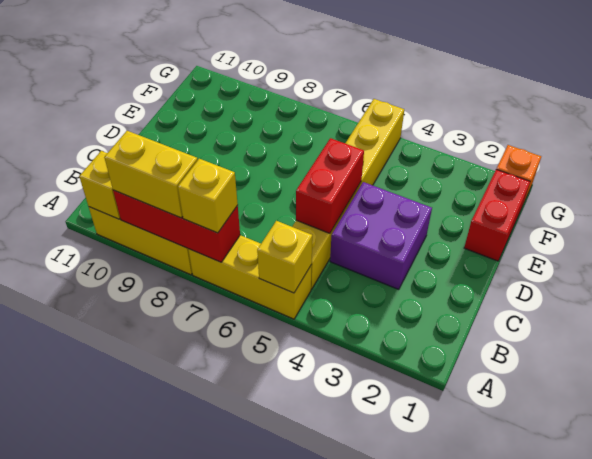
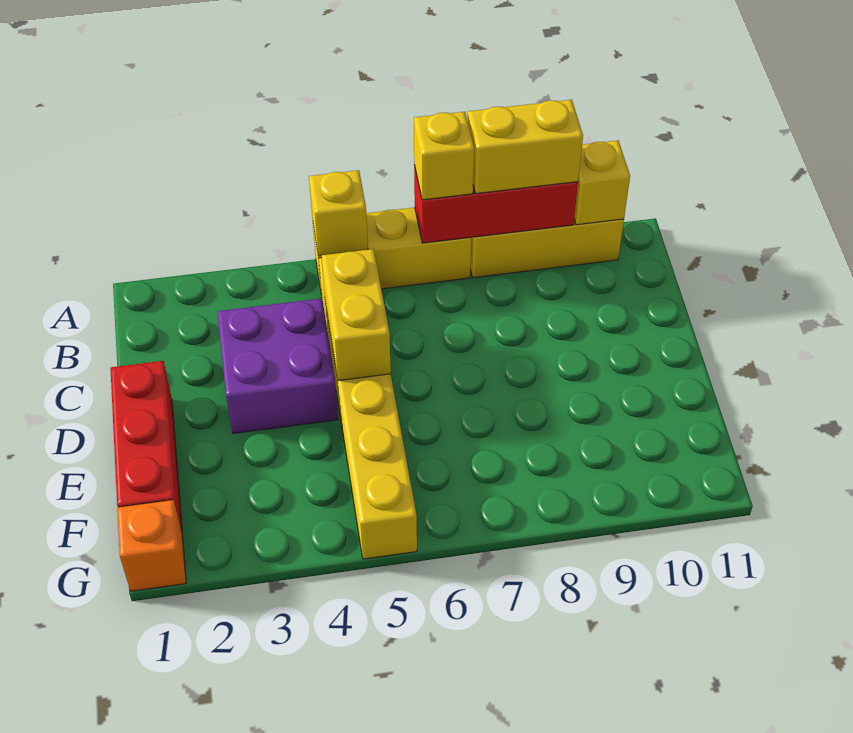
red brick C5:D5 level 2 -> yellow brick C5:D5 level 2
red brick E1:F1 level 1 -> red brick D1:F1 level 1

